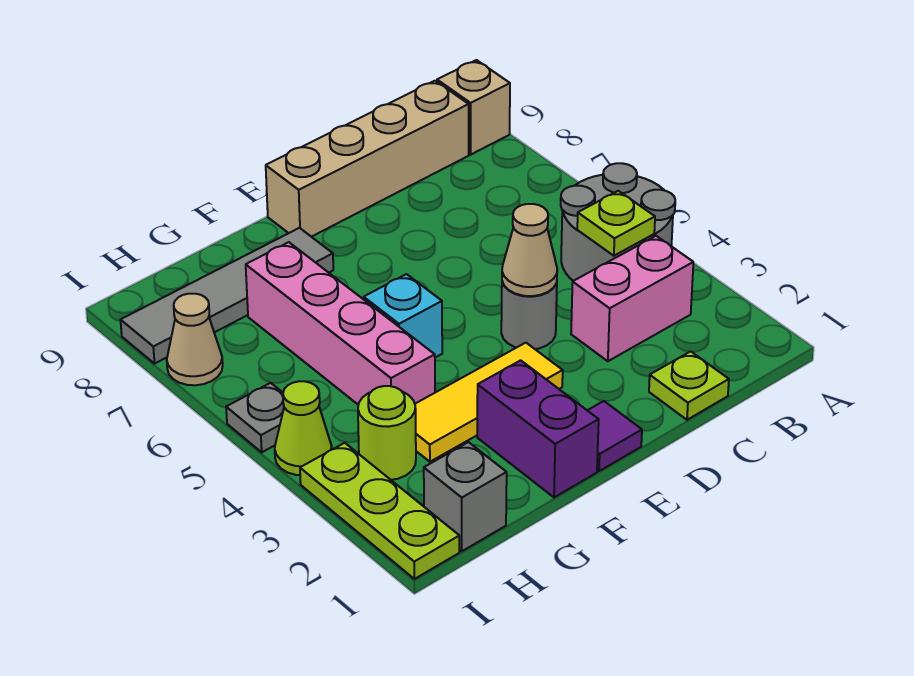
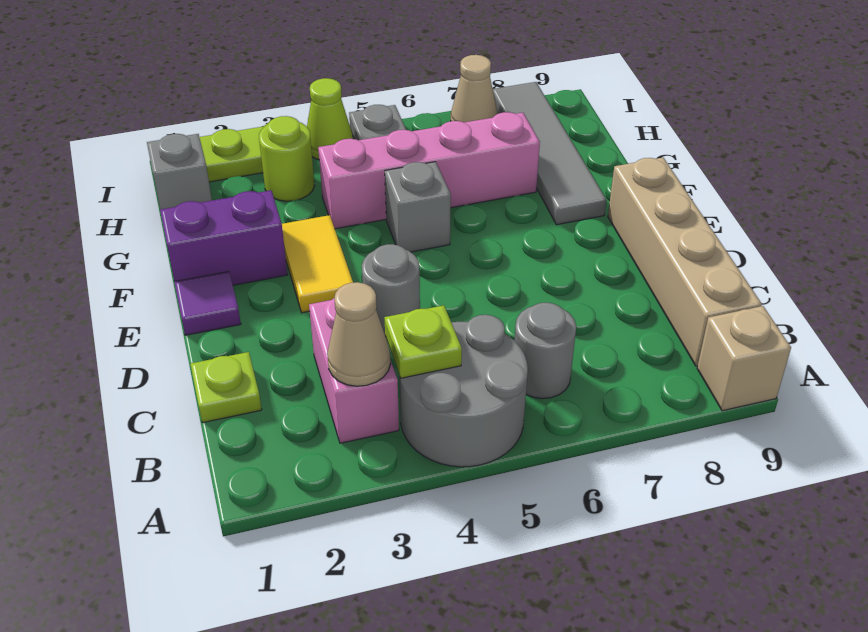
none -> grey round brick B6 level 1
tan cone D4 level 2 -> tan cone B3 level 2
yellow tile E3:G3 level 1 -> yellow tile E3:F3 level 1
cyan brick F5 level 1 -> grey brick F5 level 1

